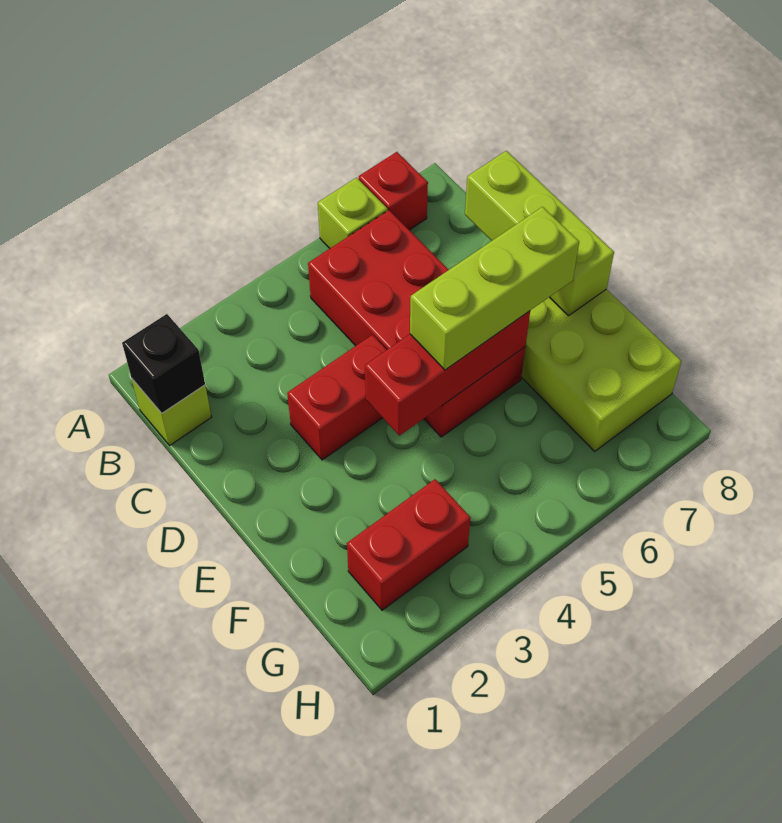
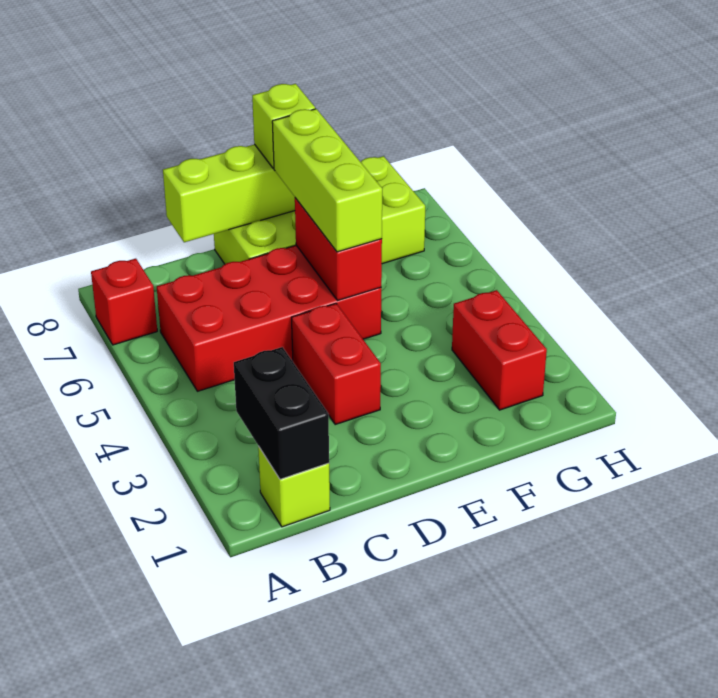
lime brick A6 level 1 -> lime brick E8 level 3
black brick B1 level 2 -> black brick B1:B2 level 2
red brick E4:E6 level 2 -> red brick E5:E6 level 2

